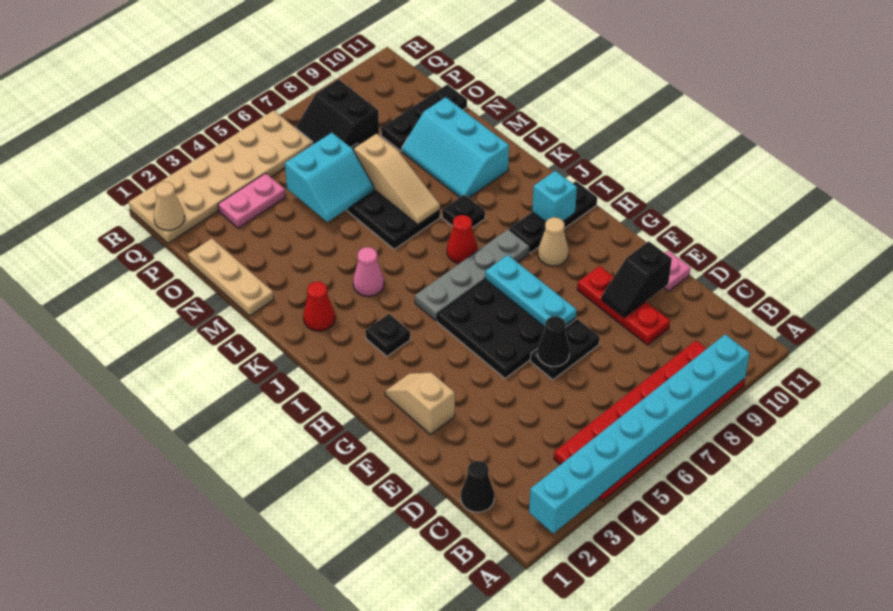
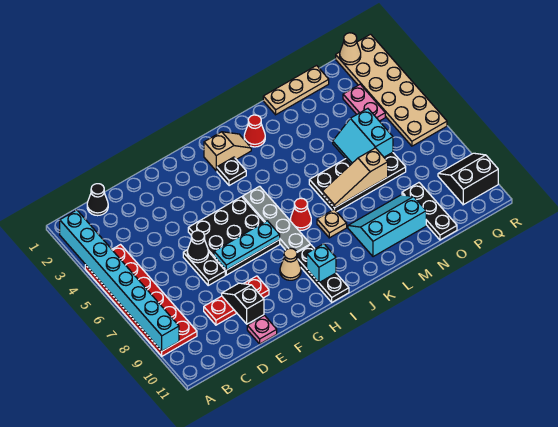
tan slope F2:G2 level 1 top F -> tan slope I2:J2 level 1 top I
pink cone K4 level 1 -> none
black plate K8 level 1 -> tan plate K8 level 1
black slope P7:Q8 level 1 top 8 -> black slope Q9:R10 level 1 top 10

